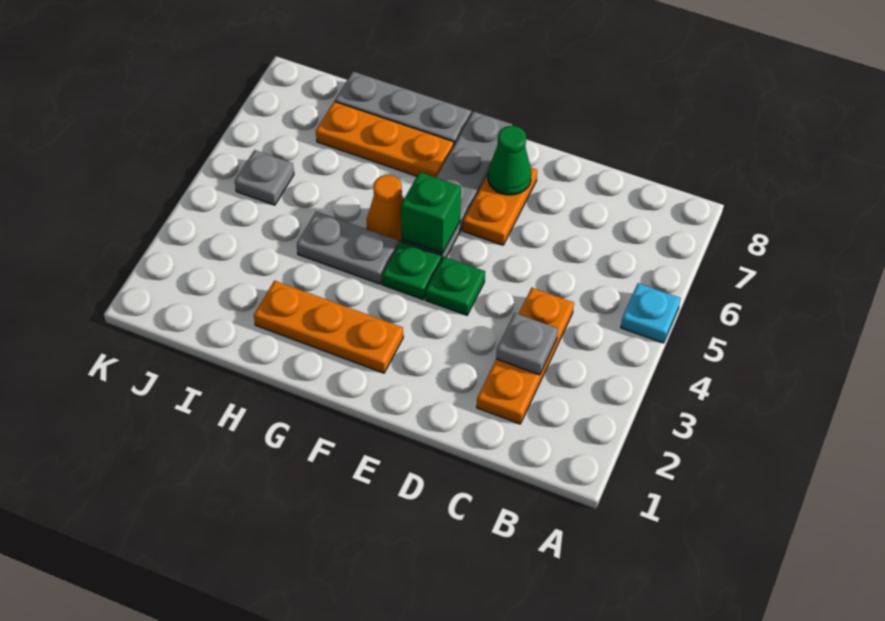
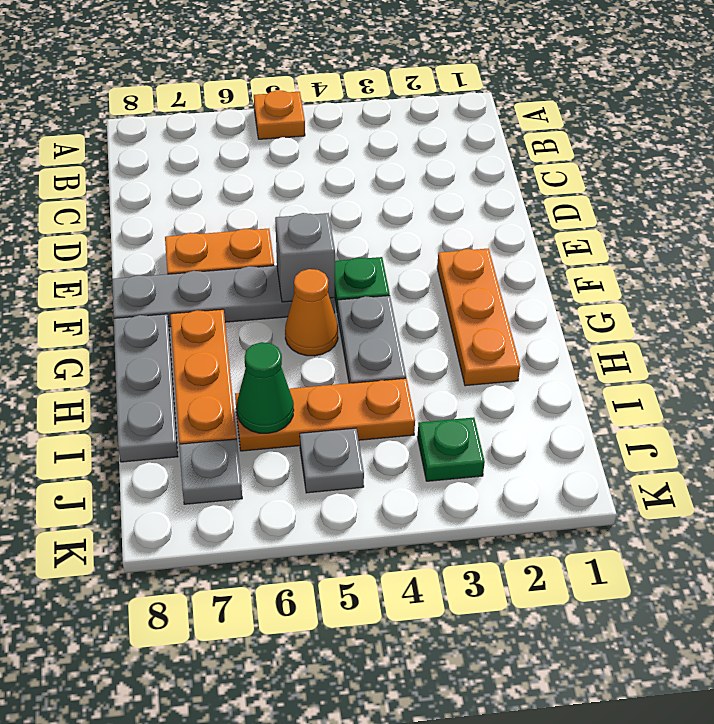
cyan plate A5 level 1 -> orange plate A5 level 1
orange plate C2:C4 level 1 -> orange plate I4:I6 level 1
grey plate C3 level 2 -> grey plate J7 level 1
green plate E4 level 1 -> green plate J3 level 1
green cone E7 level 2 -> green cone I6 level 2
green brick F5 level 2 -> grey brick F5 level 2

